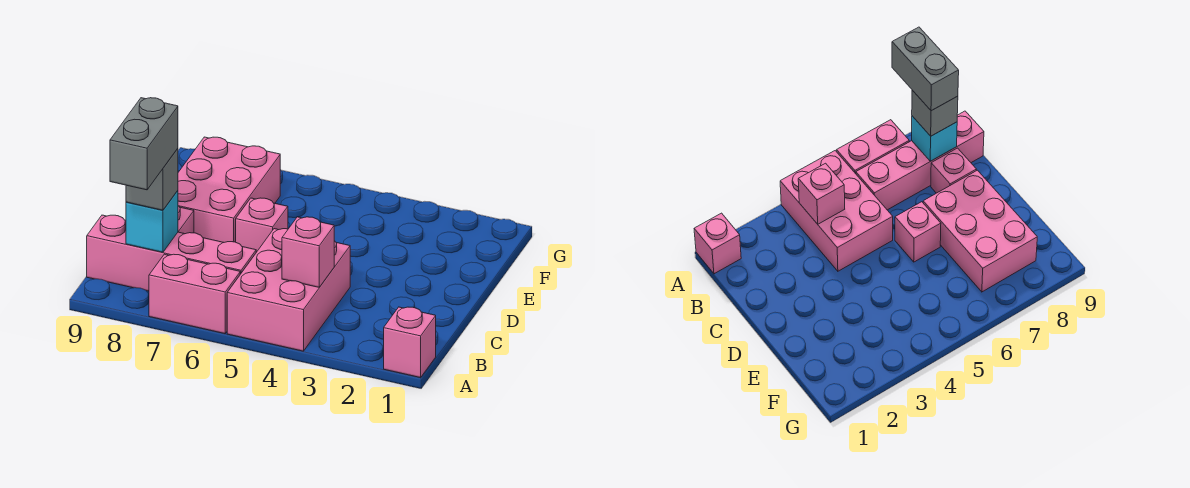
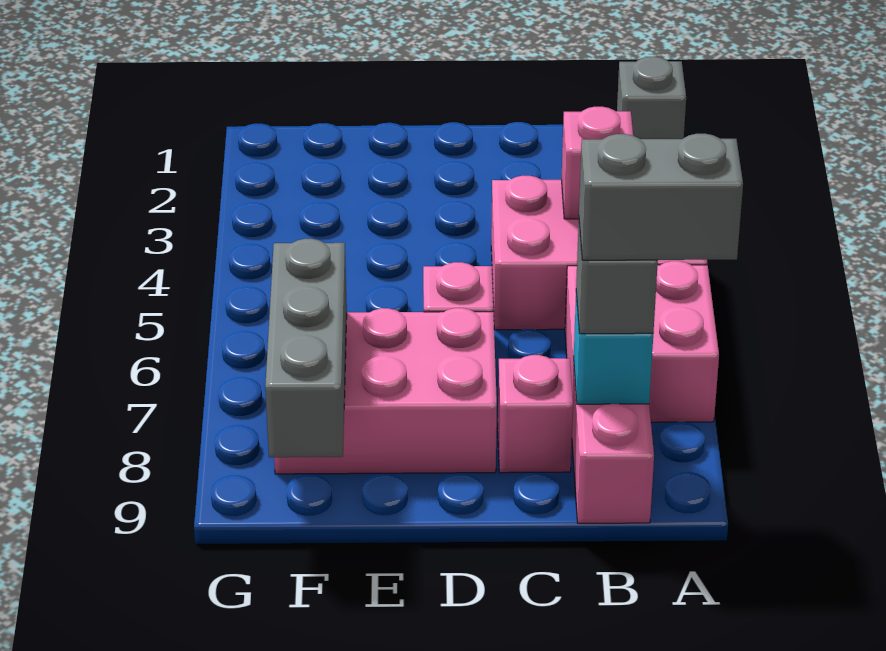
pink brick A1 level 1 -> grey brick A1 level 1
none -> grey brick F7:F9 level 2

